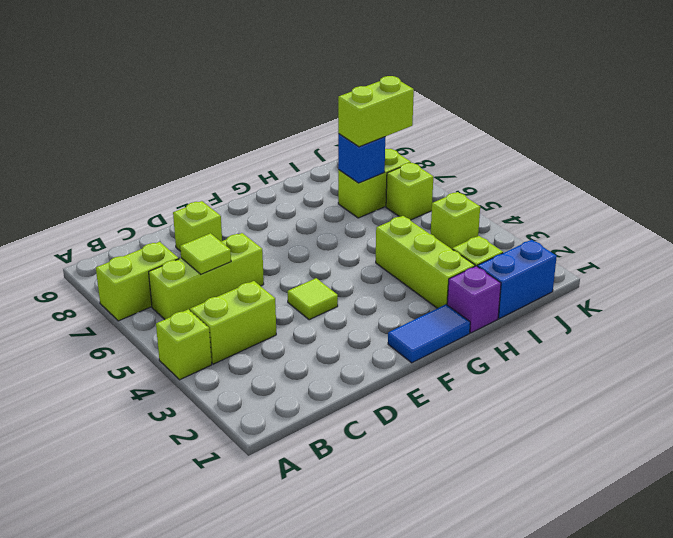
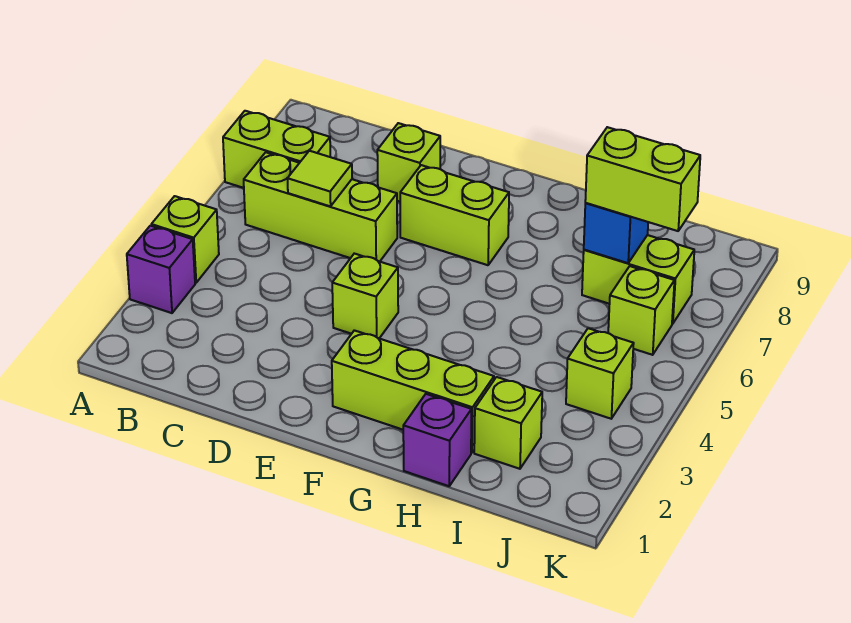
none -> purple brick A3 level 1
lime brick B4:C4 level 1 -> lime brick E7:F7 level 1
lime tile E4 level 1 -> lime brick E4 level 1
blue tile F1:G1 level 1 -> none
lime brick H2:H4 level 1 -> lime brick F2:H2 level 1
blue brick I1:J1 level 1 -> none

